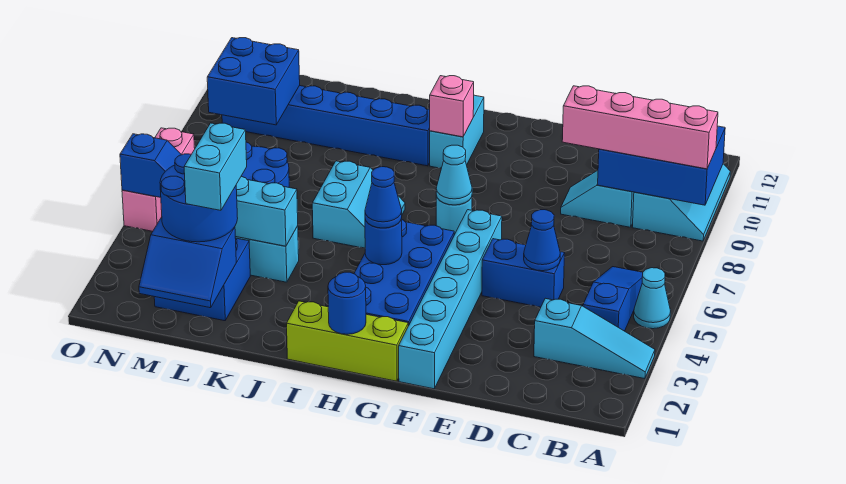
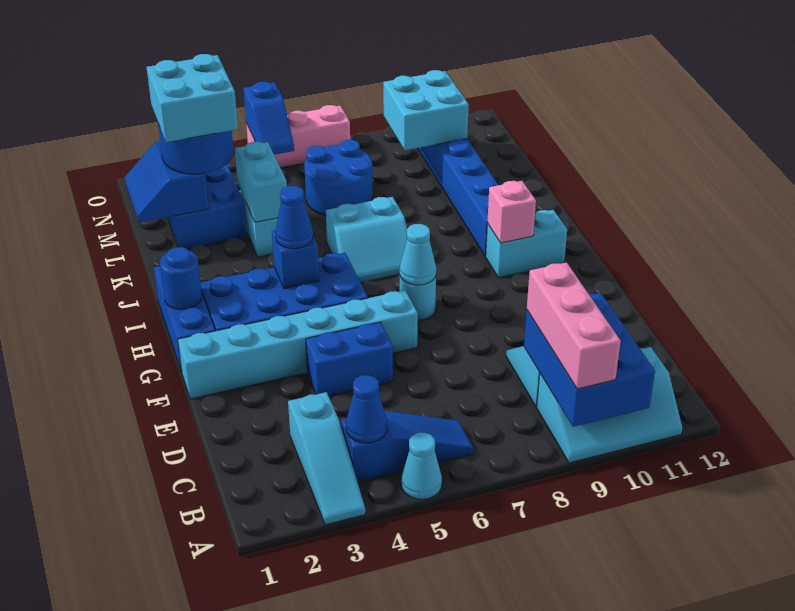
pink brick A9:D9 level 3 -> pink brick A9:C9 level 3
blue brick D5:E5 level 1 -> blue brick E4:E5 level 1
blue cone D5 level 2 -> blue cone B4 level 2
lime brick G1:I1 level 1 -> blue brick G1:I1 level 1
blue round brick H4 level 2 -> blue brick H4 level 2
cyan brick L2:L3 level 4 -> cyan brick L2:M3 level 4
blue brick M9:N10 level 2 -> cyan brick M9:N10 level 2

